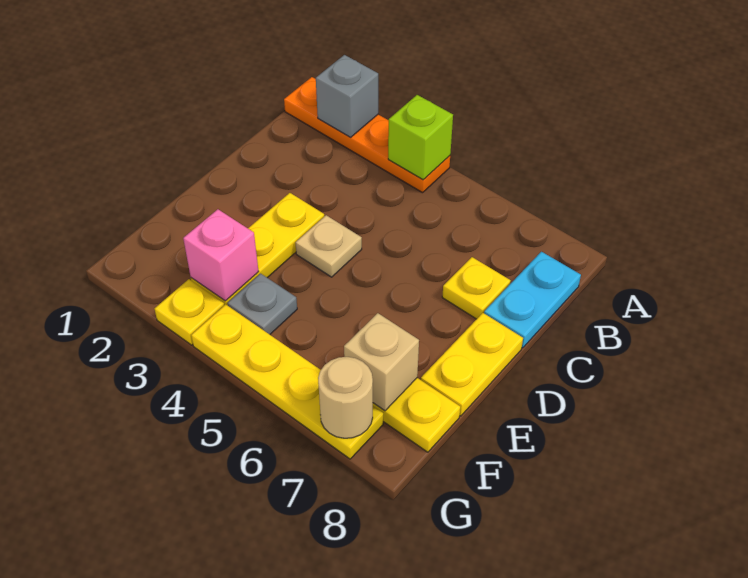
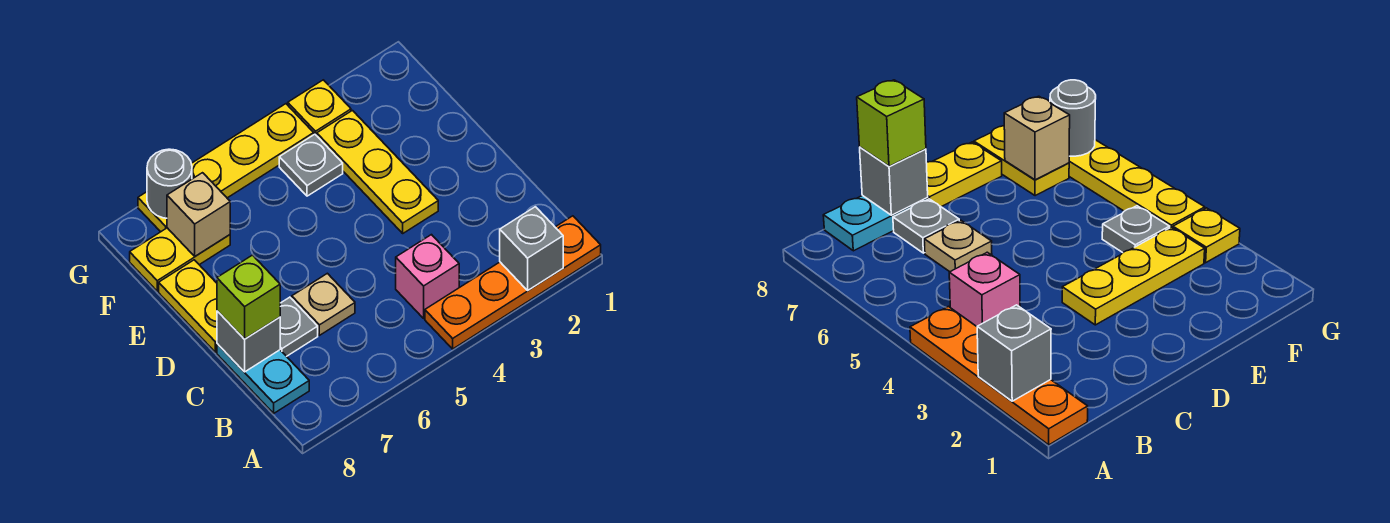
lime brick A4 level 2 -> lime brick C8 level 3
yellow plate C7 level 1 -> grey plate C7 level 1
none -> grey brick C8 level 2
tan plate D4 level 1 -> tan plate C6 level 1
pink brick F3 level 2 -> pink brick B4 level 1
tan round brick G7 level 2 -> grey round brick G7 level 2

